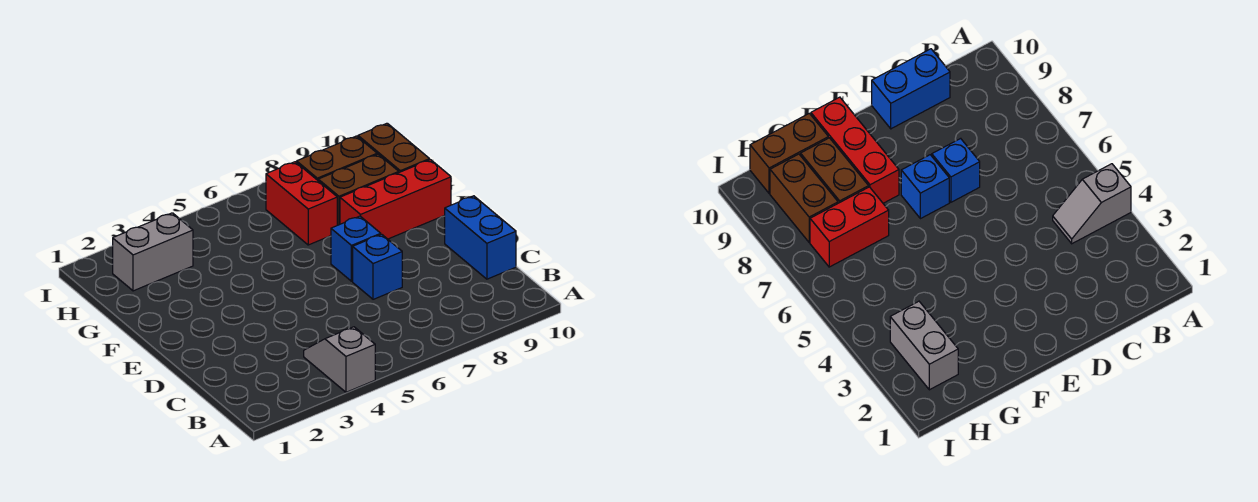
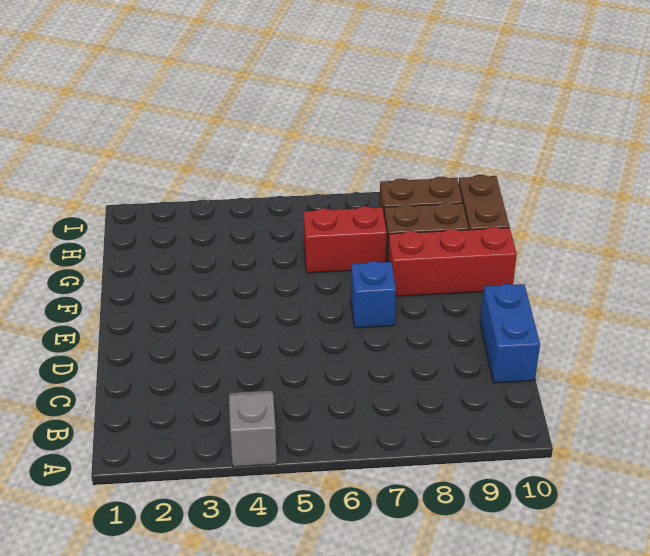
blue brick D7 level 1 -> none
red brick G7:H7 level 1 -> red brick G6:G7 level 1
grey brick H2:H3 level 1 -> none

